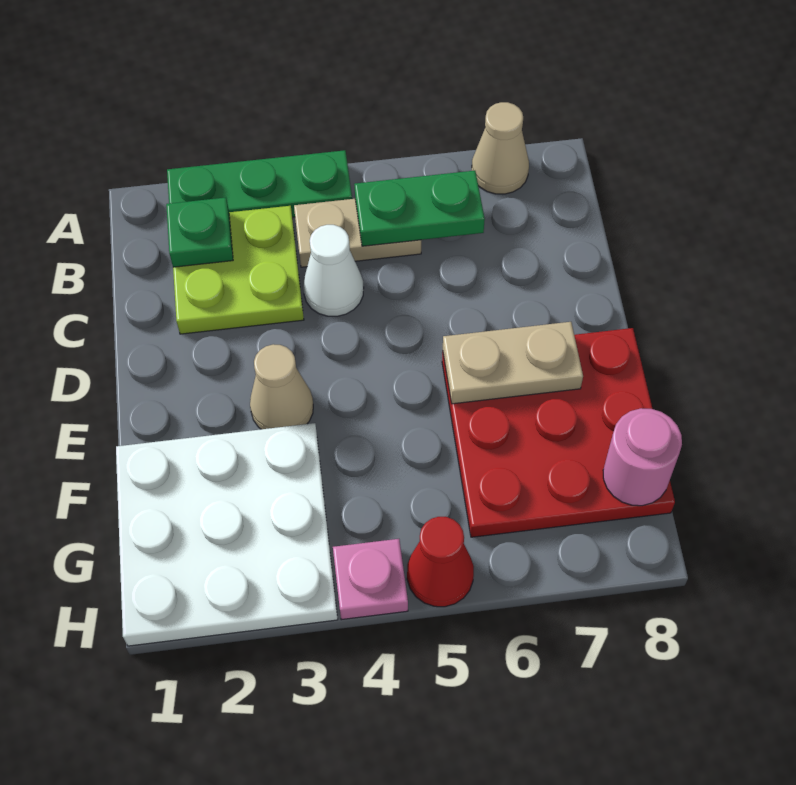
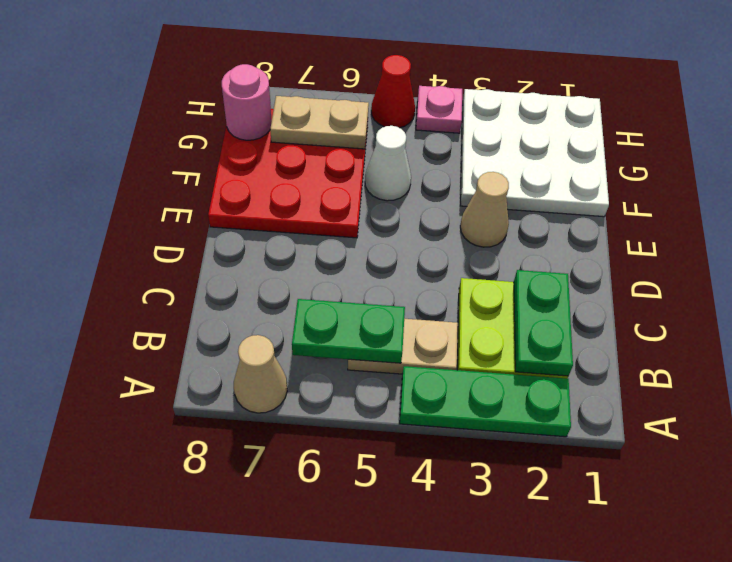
green plate B2 level 2 -> green plate B2:C2 level 2
white cone C4 level 1 -> white cone F5 level 1
tan plate E6:E7 level 2 -> tan plate G6:G7 level 2

